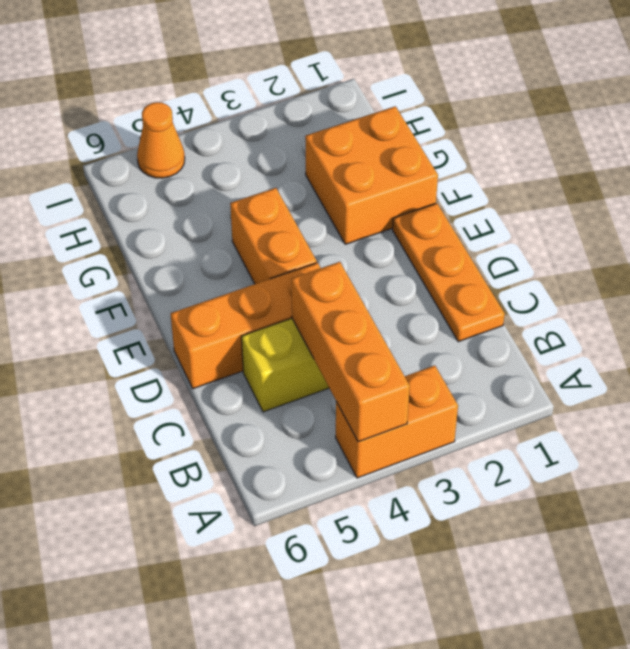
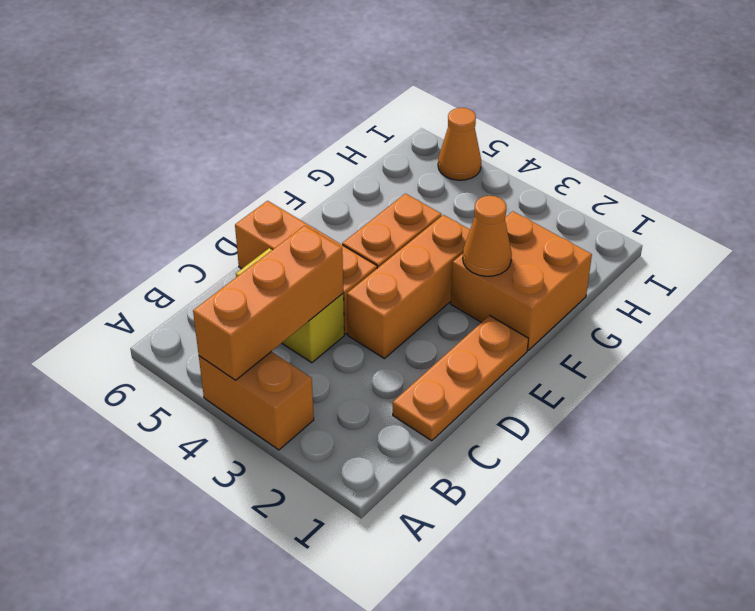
none -> orange brick D3:F3 level 1
none -> orange cone F2 level 2

